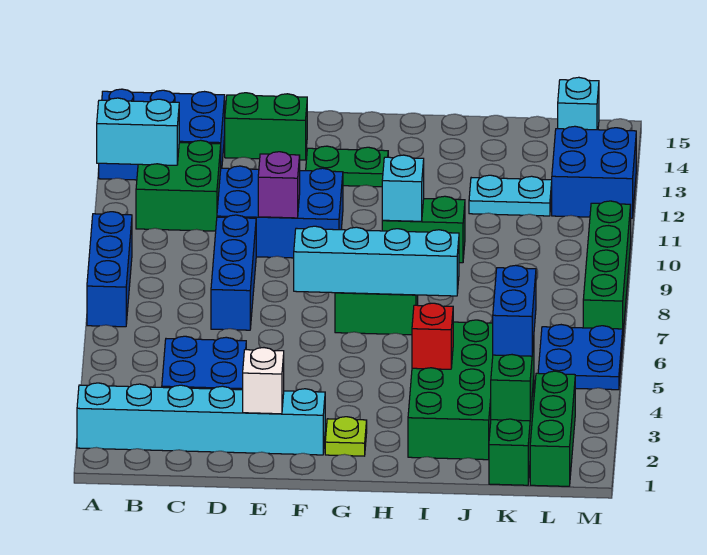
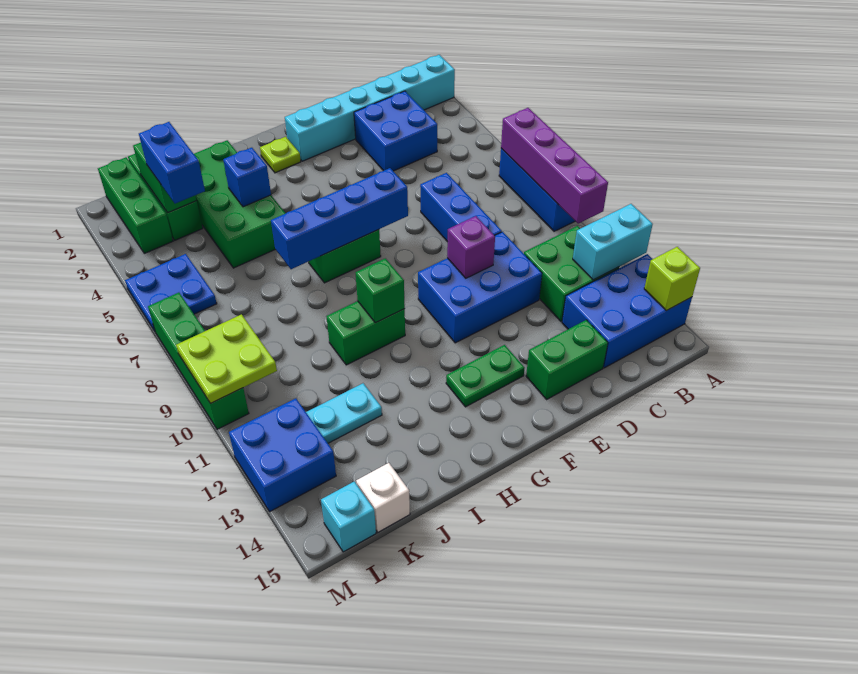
none -> purple brick A7:A10 level 2
none -> lime brick A14 level 2
white brick E2 level 2 -> white brick K15 level 1
cyan brick F7:I7 level 2 -> blue brick F7:I7 level 2
cyan brick H10 level 2 -> green brick H10 level 2
red brick I4 level 2 -> blue brick I4 level 2
none -> lime plate L9:M10 level 2

